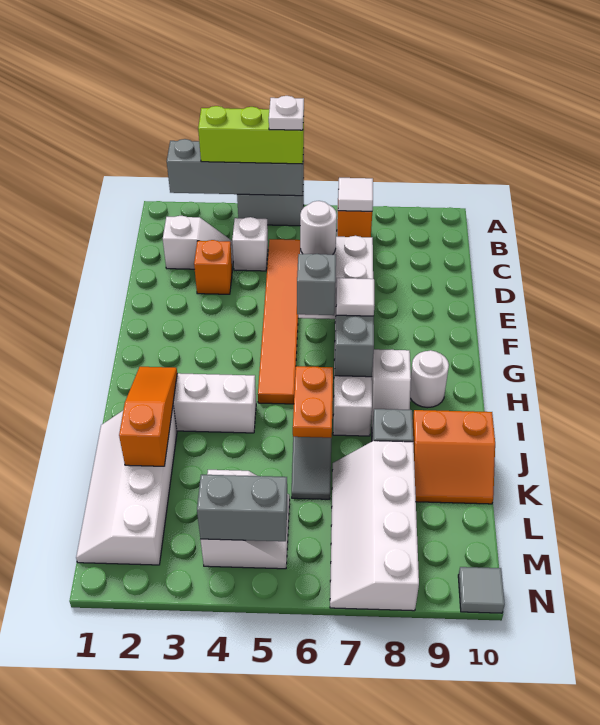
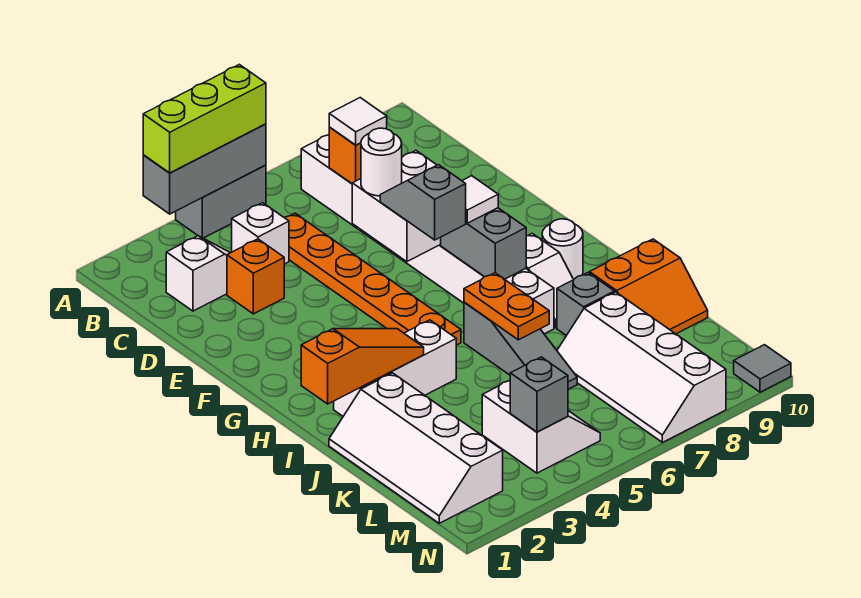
grey brick A2:A5 level 2 -> grey brick A3:A5 level 2
white plate A5 level 4 -> none
orange tile C5:H5 level 1 -> orange plate C5:H5 level 1
orange slope I2:K2 level 2 top K -> orange slope I1:I3 level 2 top 1
grey brick M4:M5 level 2 -> grey brick M4 level 2

